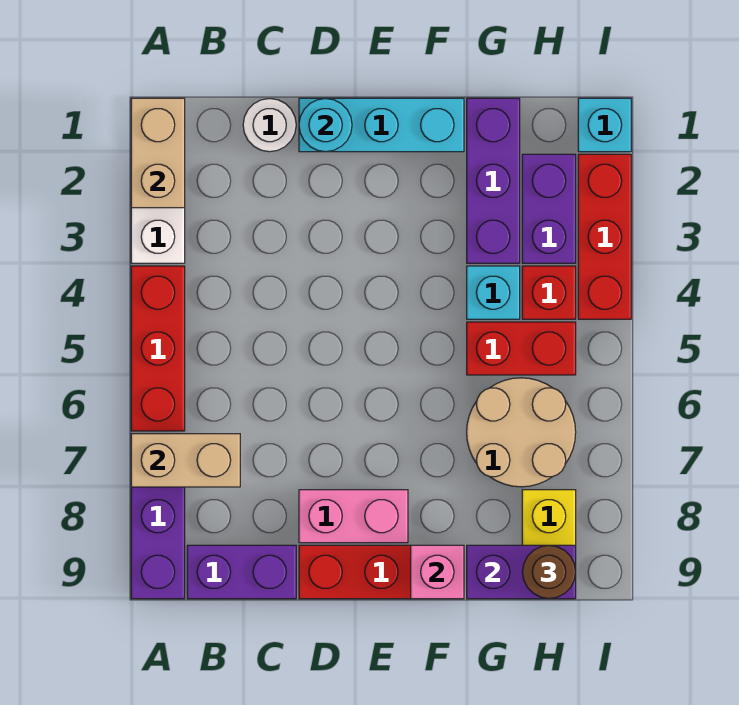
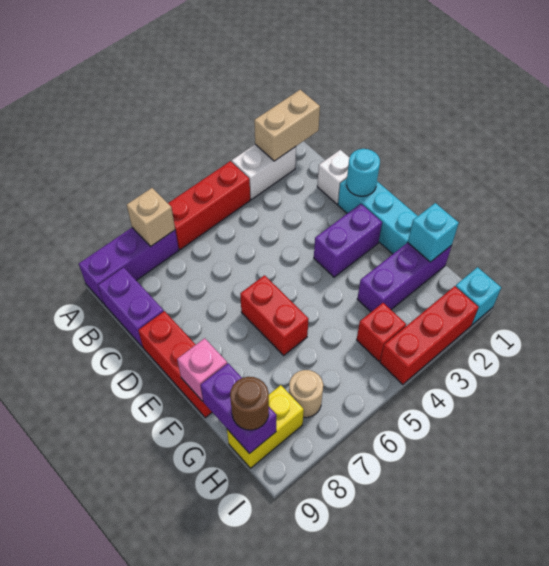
tan brick A7:B7 level 2 -> tan brick A7 level 2
white round brick C1 level 1 -> white brick C1 level 1
pink brick D8:E8 level 1 -> none
cyan brick G4 level 1 -> cyan brick G1 level 2
red brick G5:H5 level 1 -> red brick E6:F6 level 1
tan round brick G6:H7 level 1 -> tan round brick H7 level 1
purple brick H2:H3 level 1 -> purple brick E2:E3 level 1

